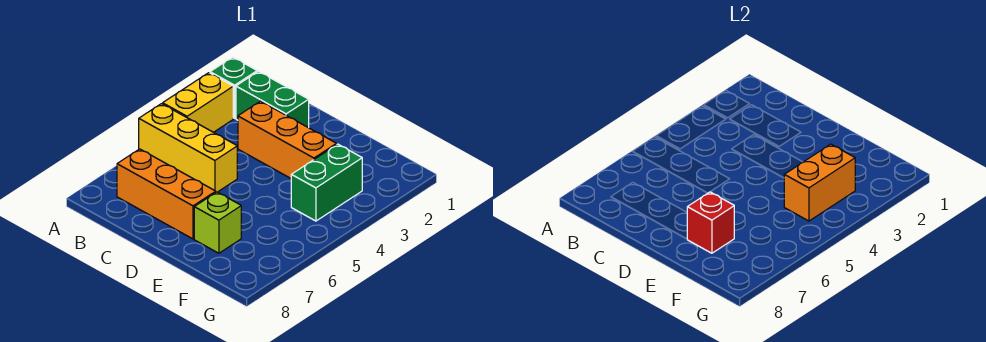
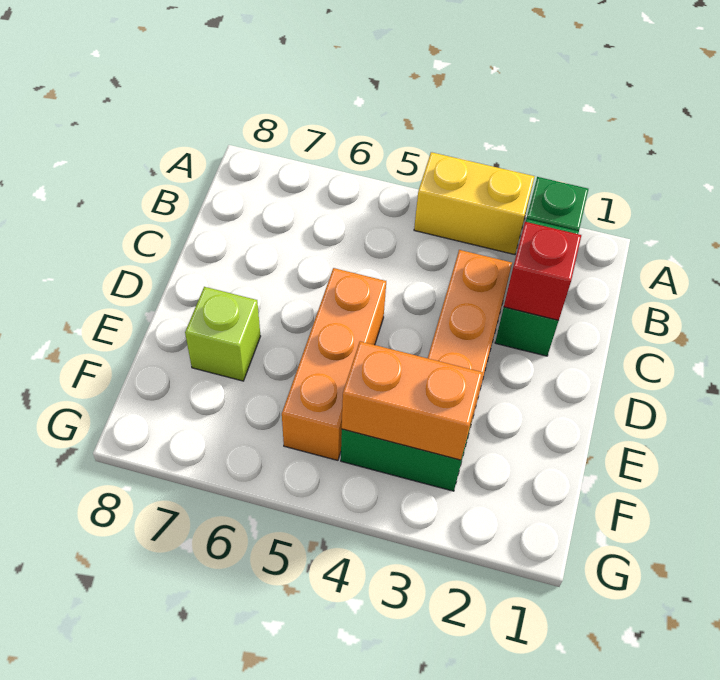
yellow brick A5:C5 level 1 -> none
orange brick B7:D7 level 1 -> orange brick D5:F5 level 1
red brick E7 level 2 -> red brick C2 level 2

